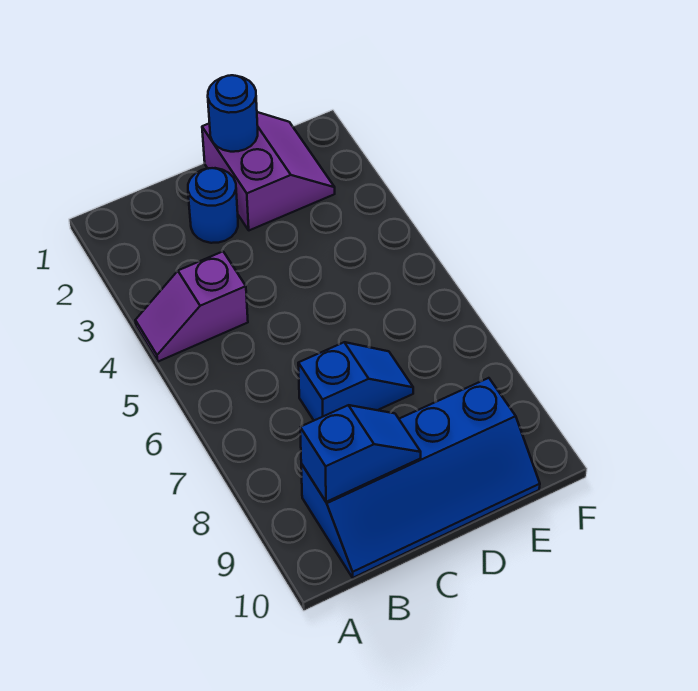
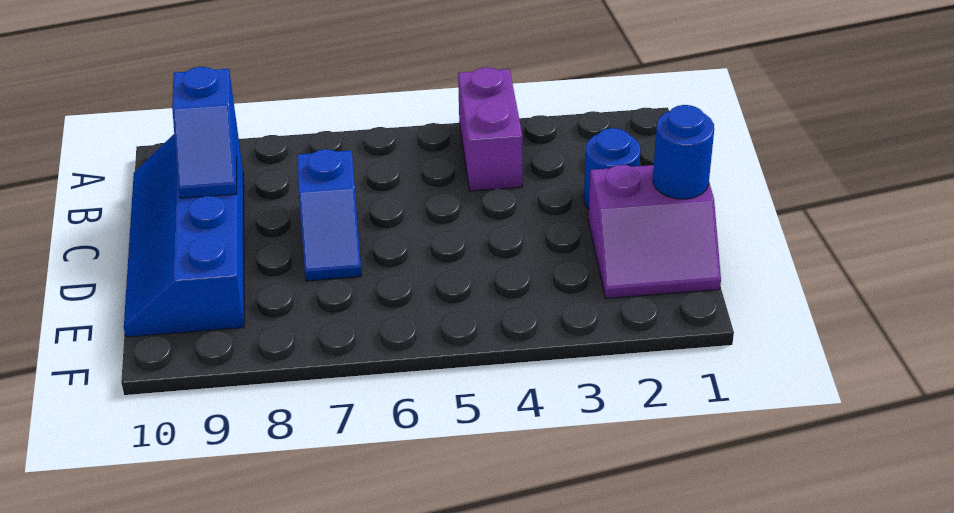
purple slope A4:B4 level 1 top B -> purple brick A4:B4 level 1

